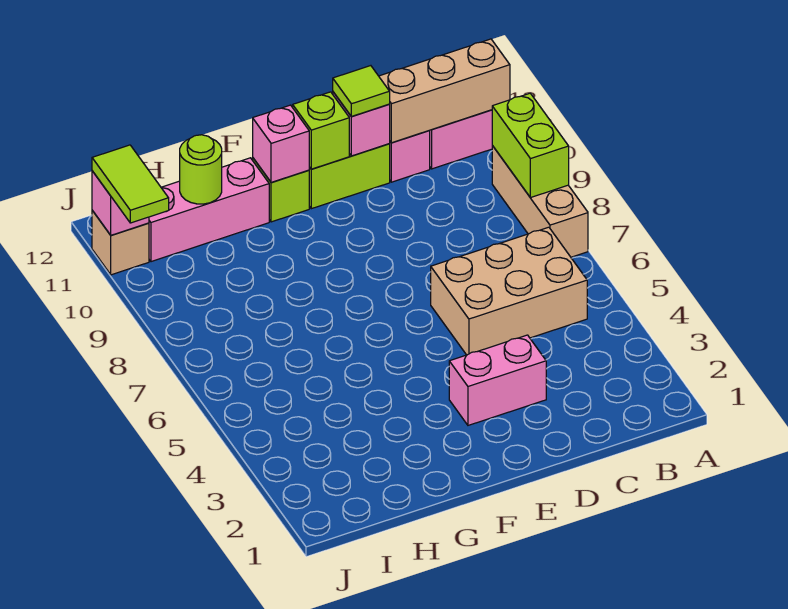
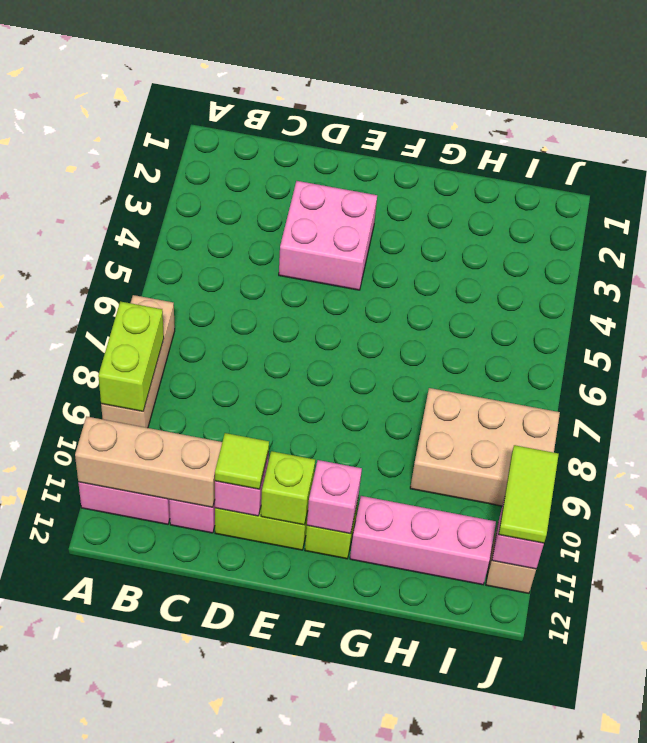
tan brick B5:D6 level 1 -> tan brick H8:J9 level 1
pink brick D3:E3 level 1 -> pink brick D3:E4 level 1
lime round brick H11 level 2 -> none

